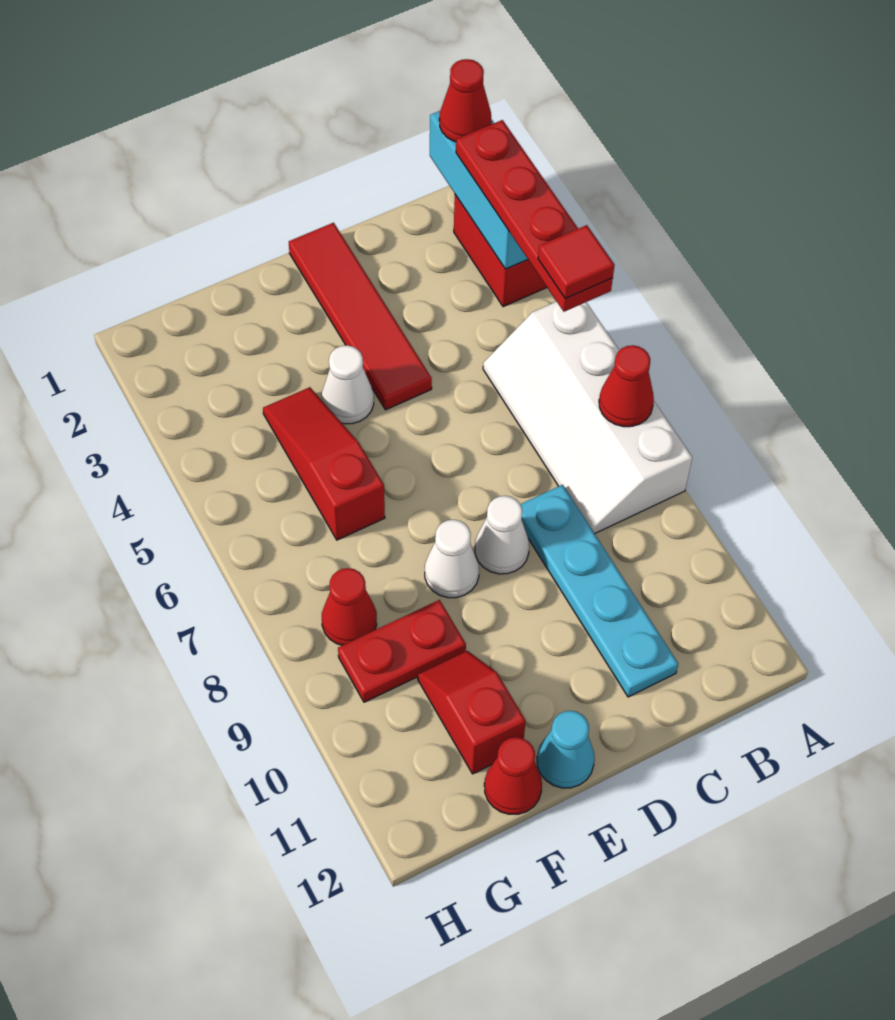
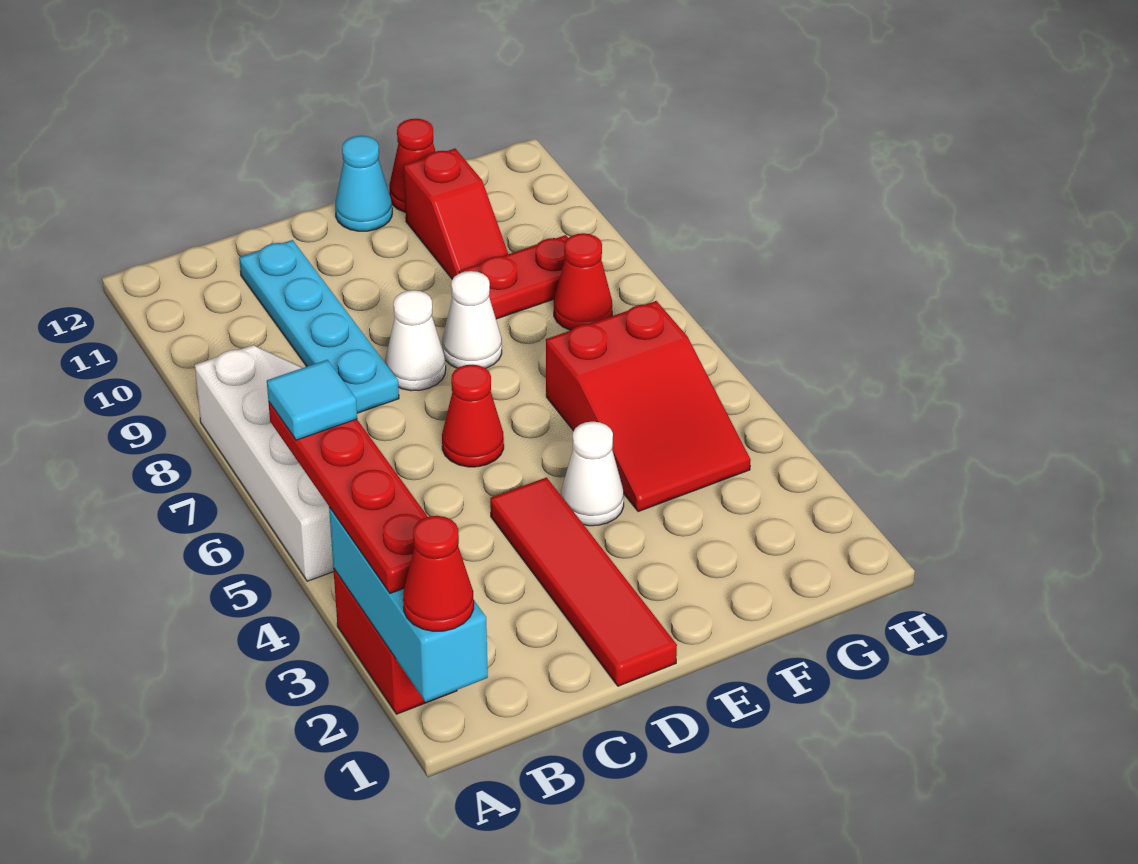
red tile A5 level 4 -> cyan tile A5 level 4
red cone A7 level 2 -> red cone D6 level 1
red slope F4:F6 level 1 top 6 -> red slope F4:G6 level 1 top 6

